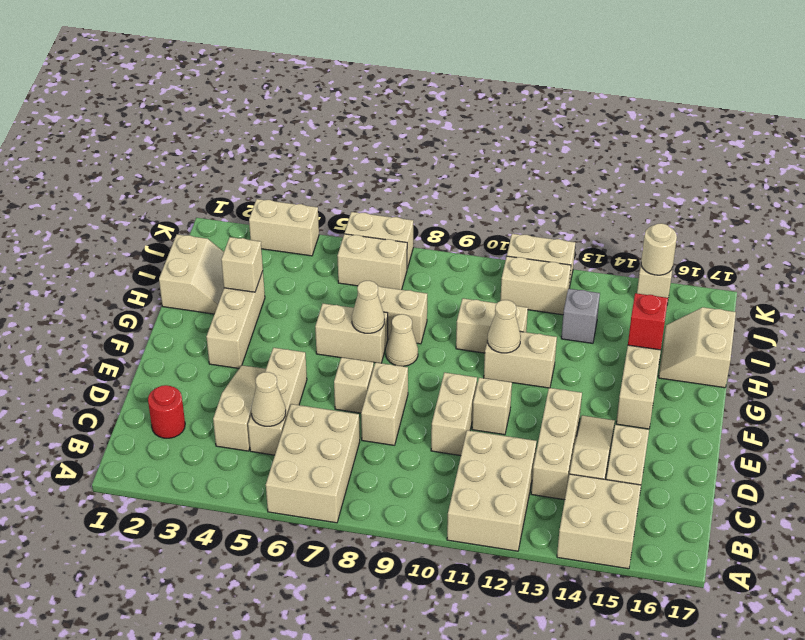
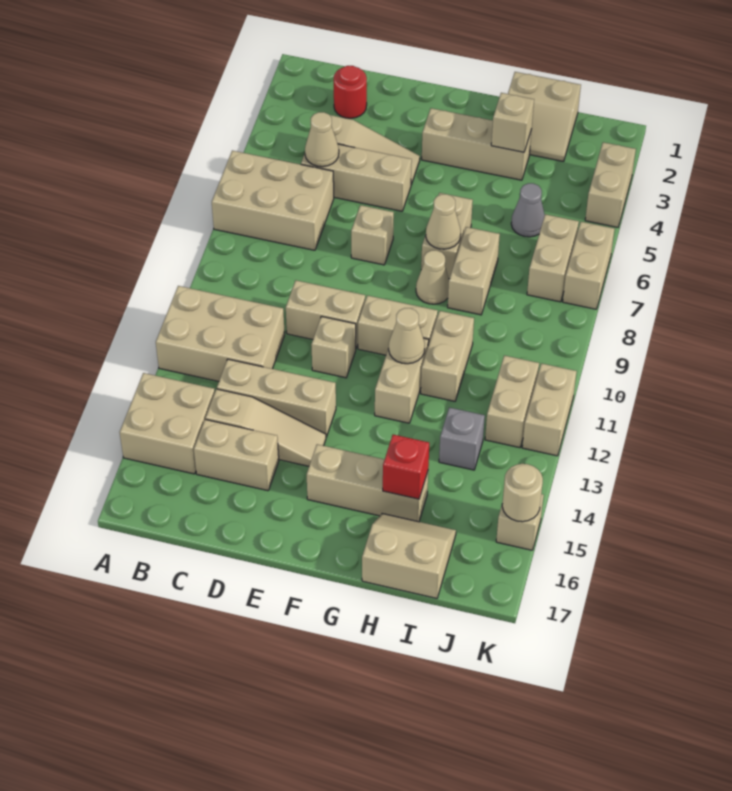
tan brick D8:E8 level 1 -> tan brick F10:G10 level 1
none -> grey cone I5 level 1

